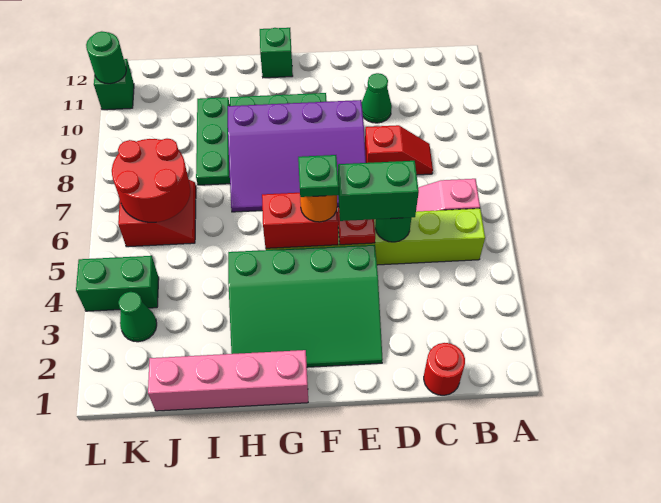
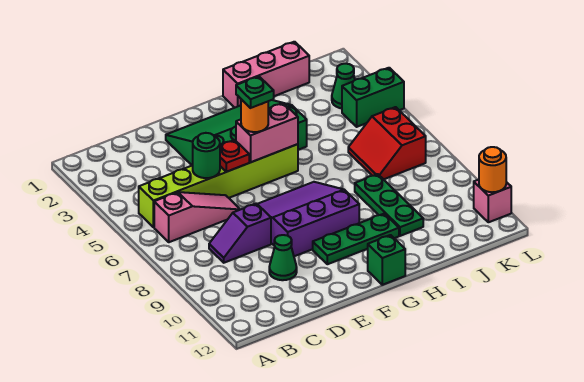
red round brick C1 level 1 -> none
red slope C8:D8 level 1 top D -> purple slope C8:D8 level 1 top D
green brick D5:E5 level 3 -> none
purple slope E7:H9 level 1 top 9 -> purple slope E7:G9 level 1 top 9
red brick F5:G5 level 2 -> pink brick F5:G5 level 2
pink brick G1:J1 level 1 -> pink brick H1:J1 level 1
red round brick J6:K7 level 2 -> none
green brick L11 level 1 -> pink brick L11 level 1
green round brick L11 level 2 -> orange round brick L11 level 2

